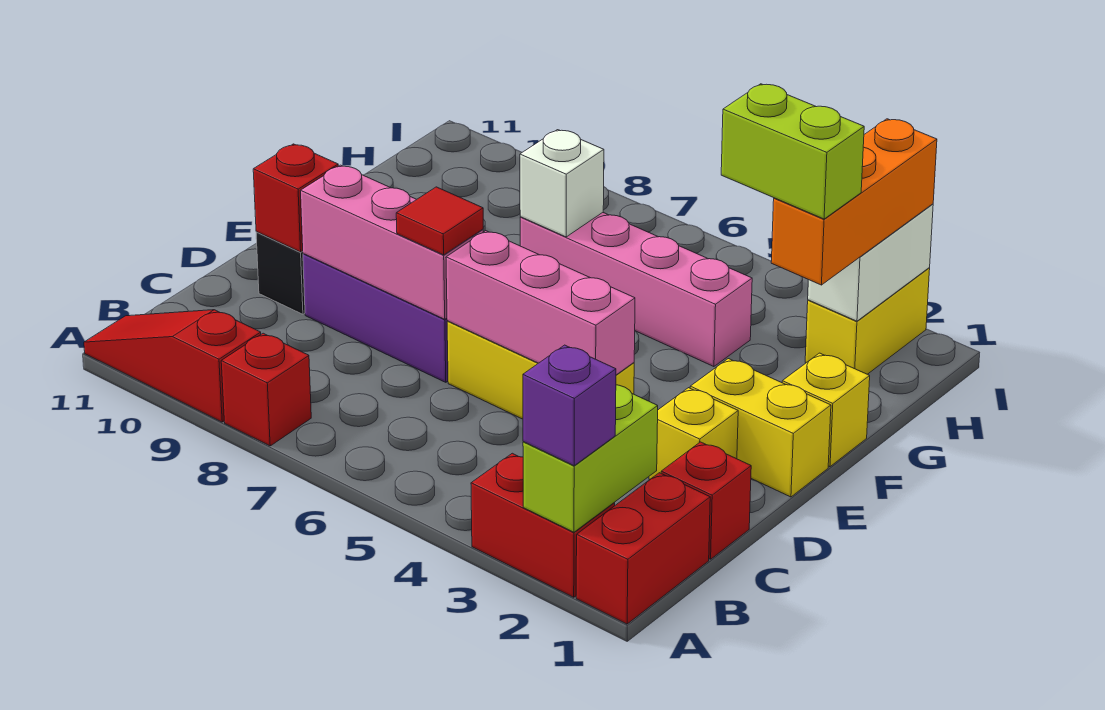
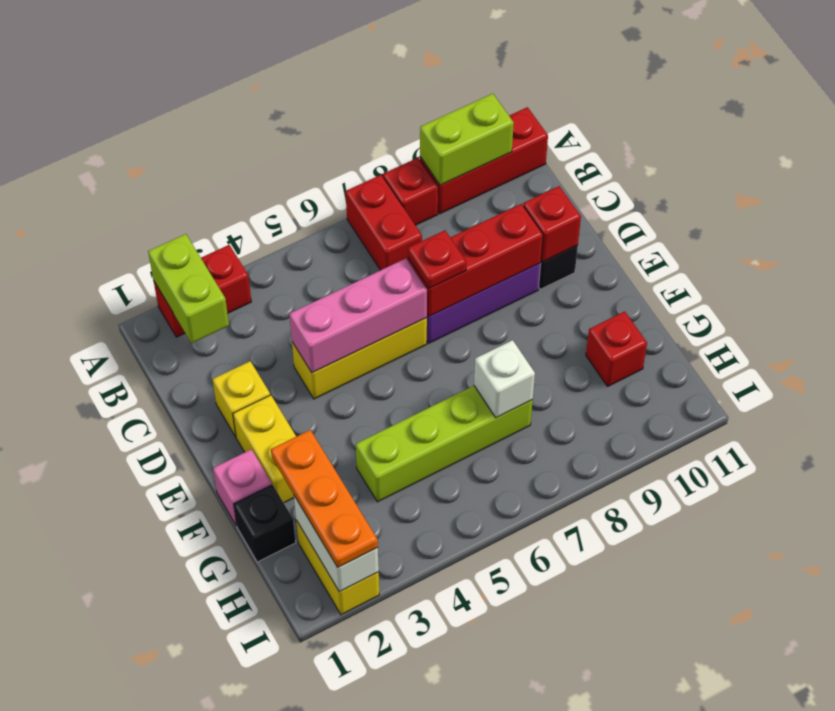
red brick A1:B1 level 1 -> red brick A7:B7 level 1
purple brick A2 level 3 -> none
red slope A9:A11 level 1 top 9 -> red brick A9:A11 level 1
red brick C1 level 1 -> red brick G10 level 1
pink brick D7:D9 level 2 -> red brick D7:D9 level 2
red tile D7 level 3 -> red plate D7 level 3
yellow brick E1:E2 level 1 -> yellow brick E2:F2 level 1
yellow brick F1 level 1 -> pink brick F1 level 1
none -> black brick G1 level 1
orange brick G2:I2 level 3 -> orange plate G2:I2 level 3
lime brick G2:G3 level 4 -> lime brick A9:A10 level 2
pink brick G4:G7 level 1 -> lime brick G4:G7 level 1

